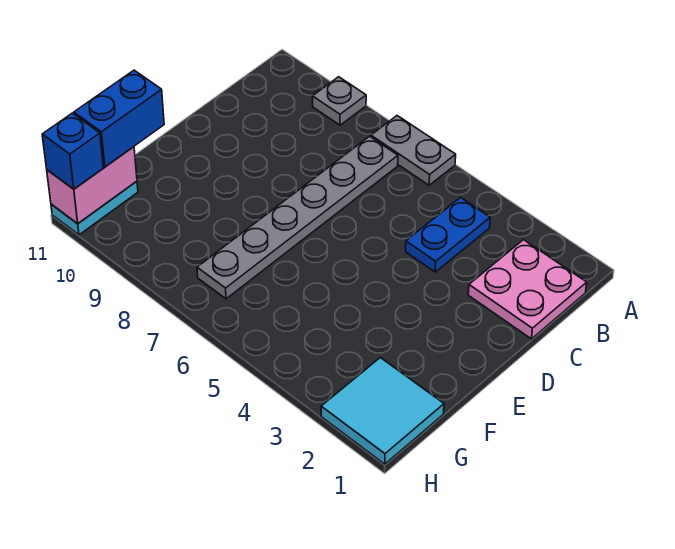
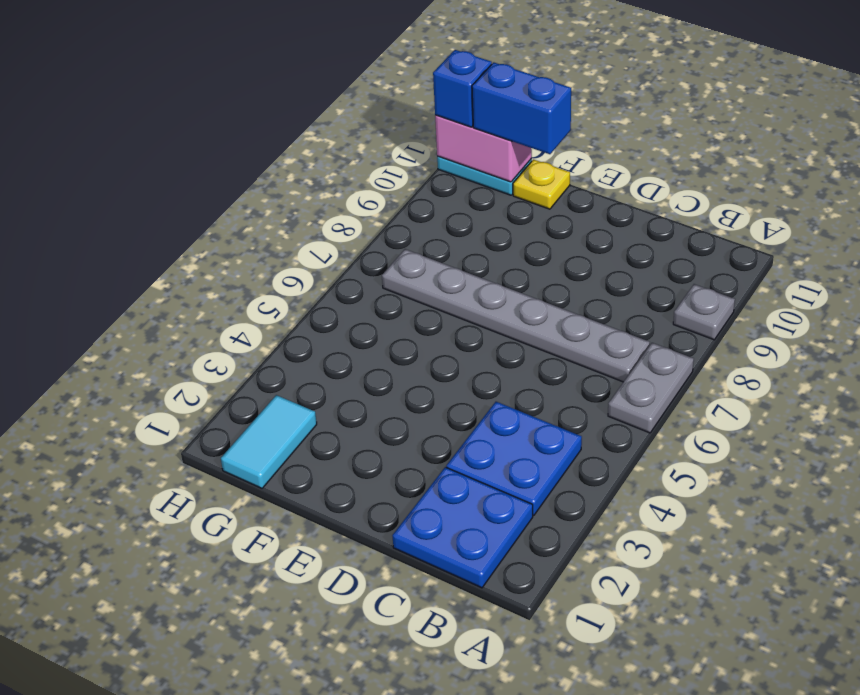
pink plate B1:C2 level 1 -> blue plate B1:C2 level 1
blue plate B4:C4 level 1 -> blue plate B3:C4 level 1
none -> yellow plate F11 level 1
cyan tile G1:H2 level 1 -> cyan tile G1:G2 level 1

